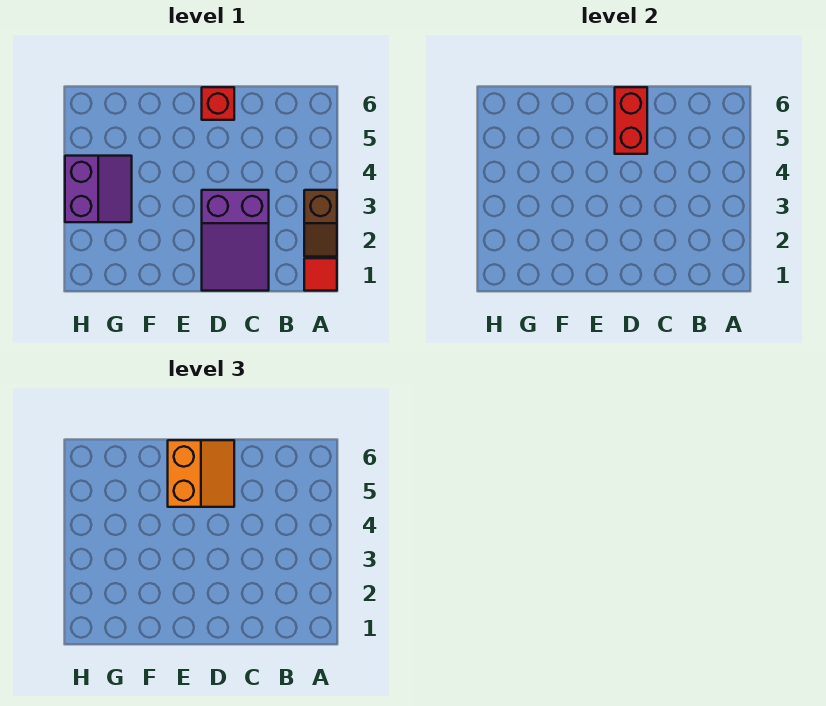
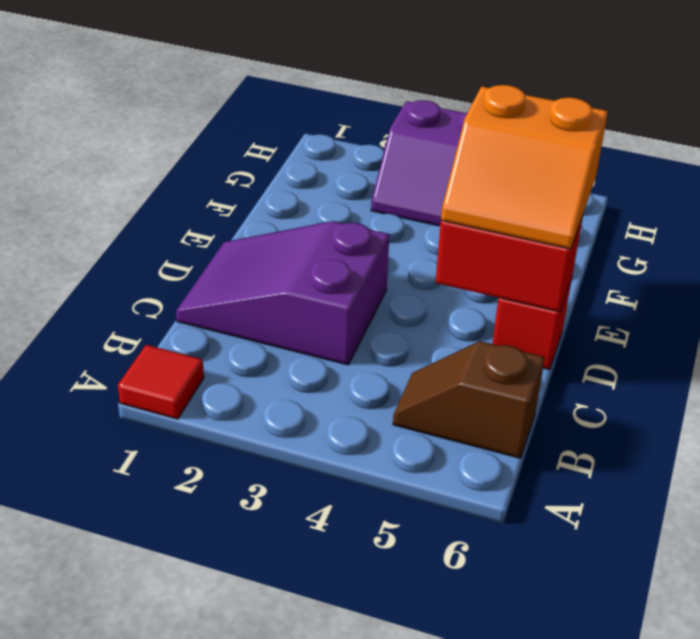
brown slope A2:A3 level 1 top 3 -> brown slope B5:B6 level 1 top 6

